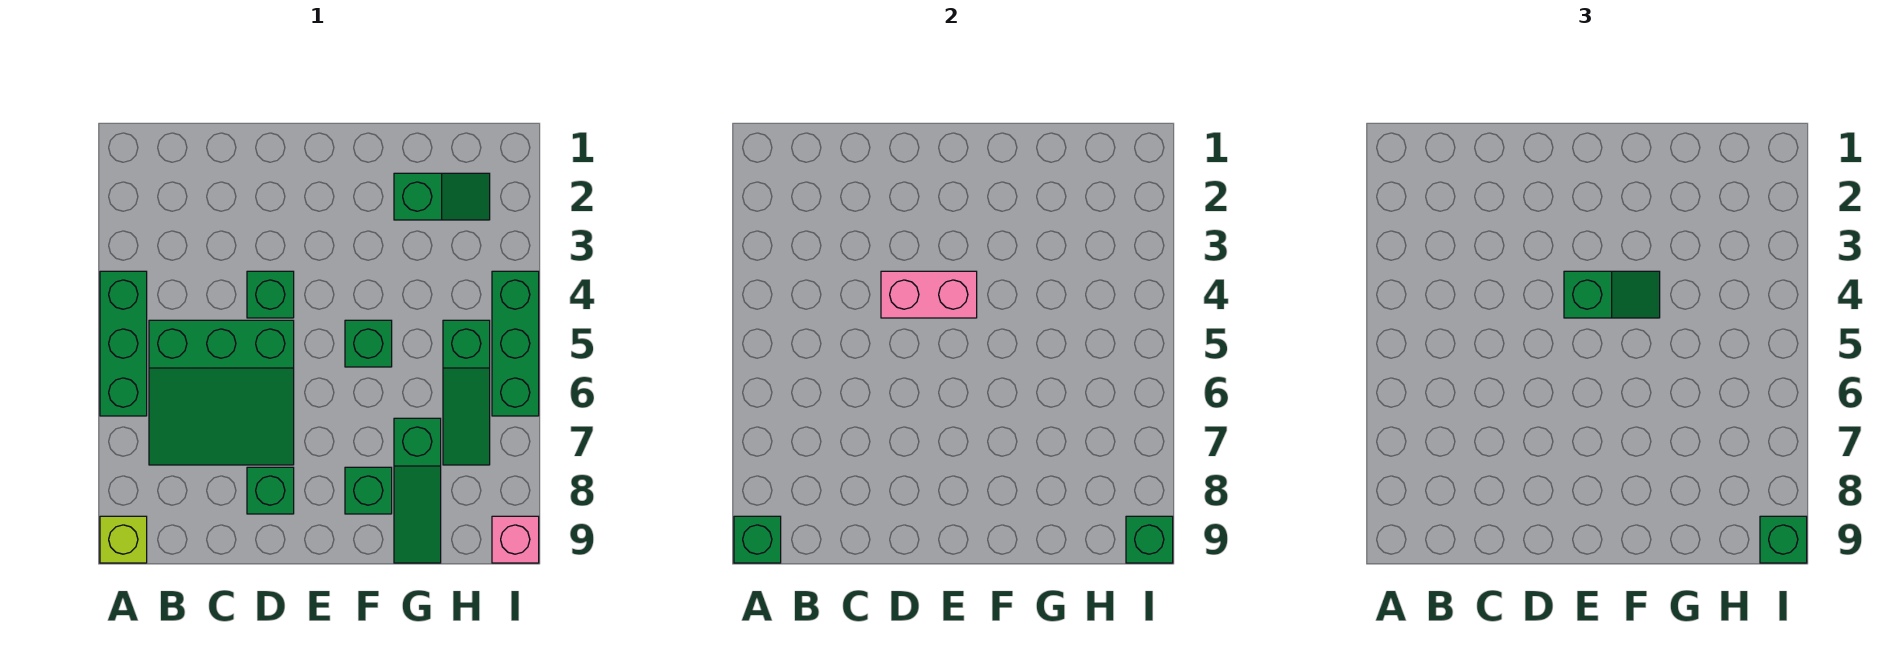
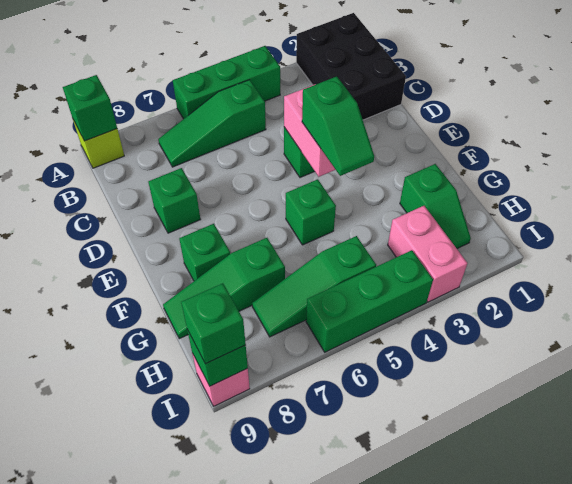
none -> black brick A1:C2 level 1
green slope B5:D7 level 1 top 5 -> green slope B5:B7 level 1 top 5
none -> pink brick H3:I3 level 1

